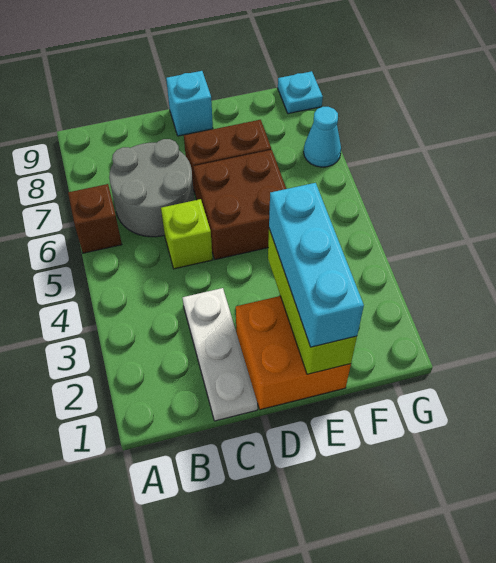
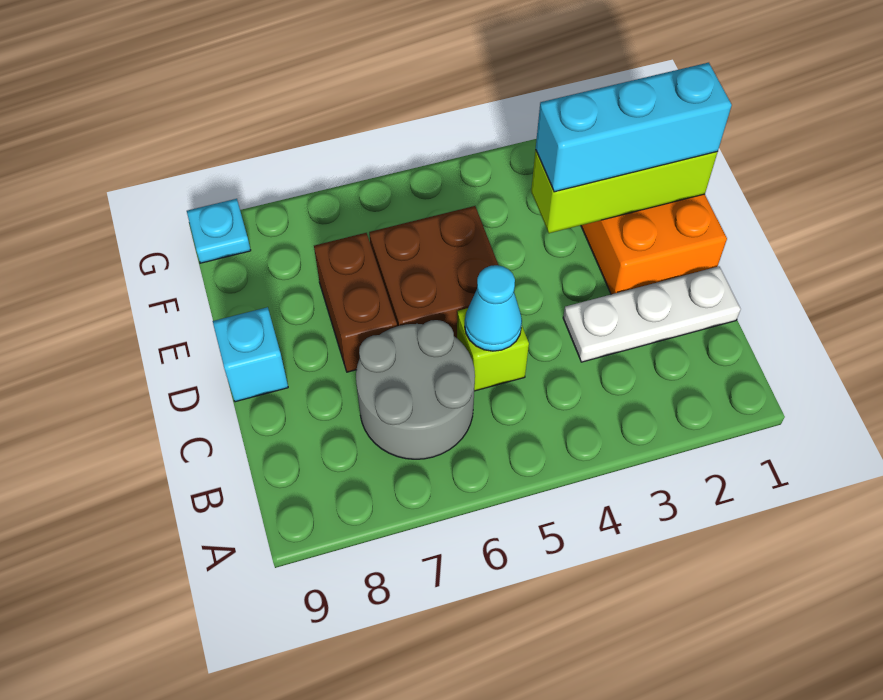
brown brick A6 level 1 -> none
cyan cone G7 level 1 -> cyan cone C5 level 2

